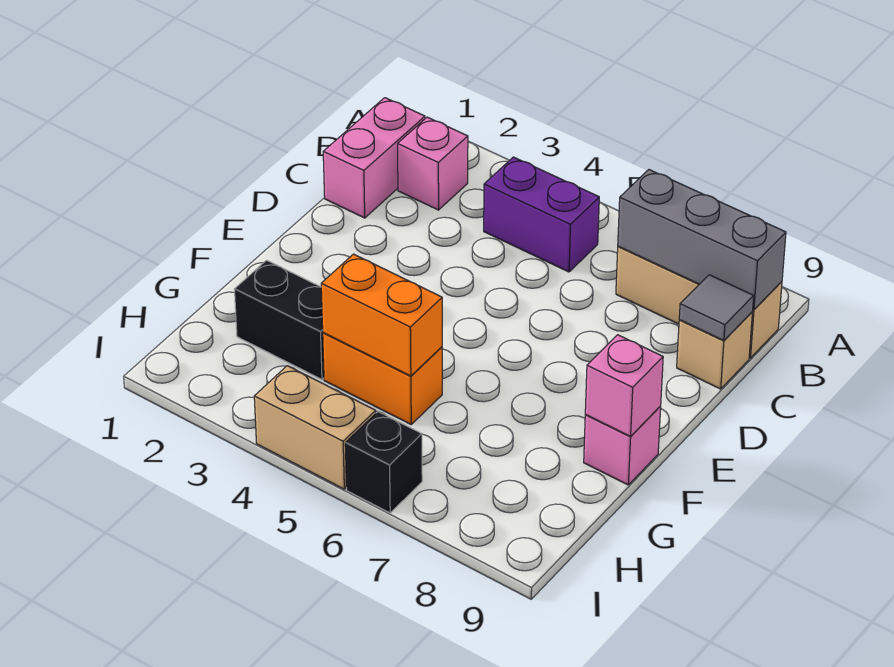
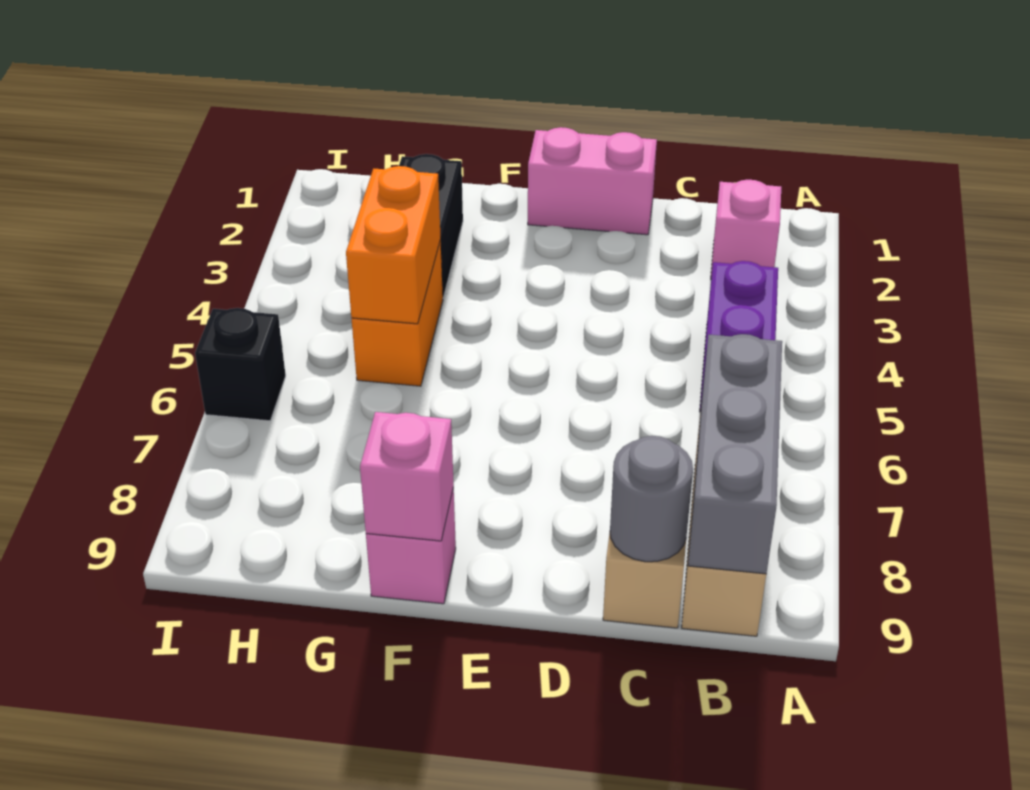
pink brick B1:C1 level 1 -> pink brick D1:E1 level 1
grey tile C9 level 2 -> grey round brick C9 level 2
tan brick I4:I5 level 1 -> none

